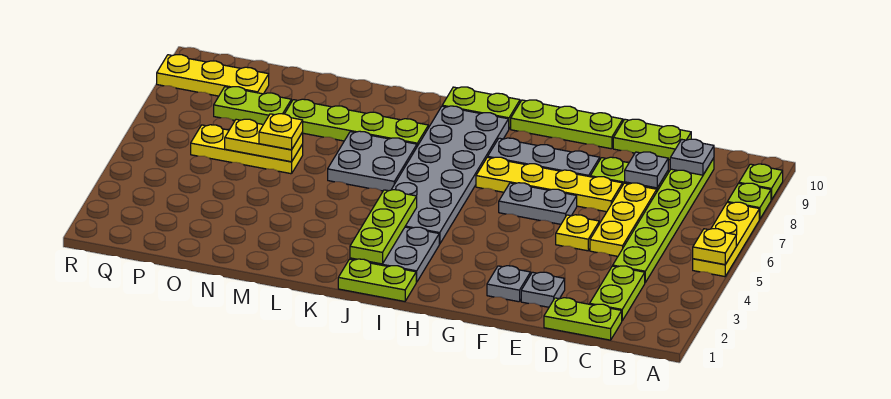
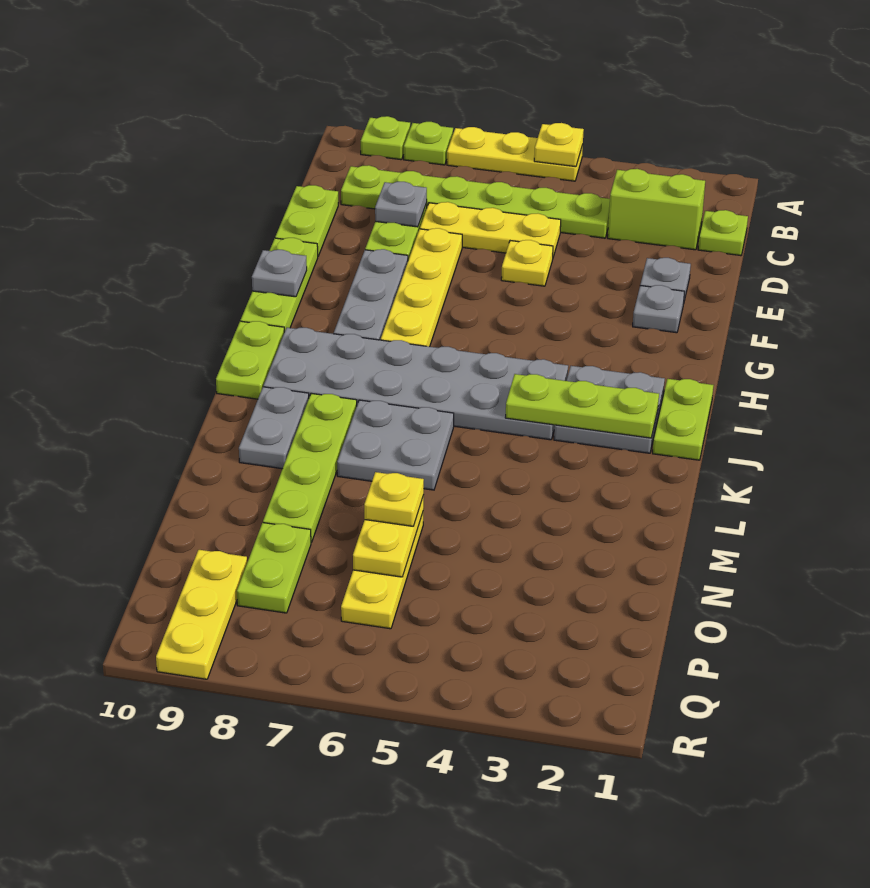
lime plate C1:D1 level 1 -> lime plate C1 level 1
lime plate C2:C3 level 1 -> lime brick C2:C3 level 1
grey plate C9 level 2 -> grey plate G10 level 2
grey plate F6:G6 level 1 -> grey plate K9:L9 level 1

